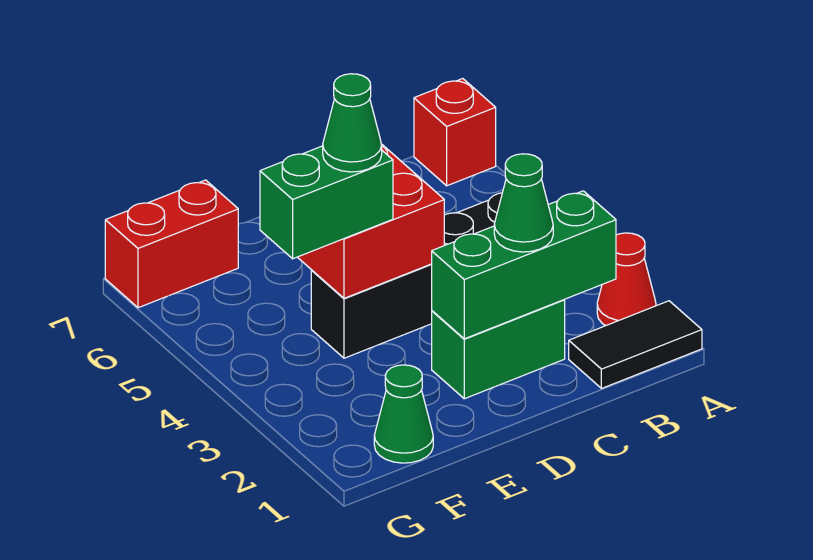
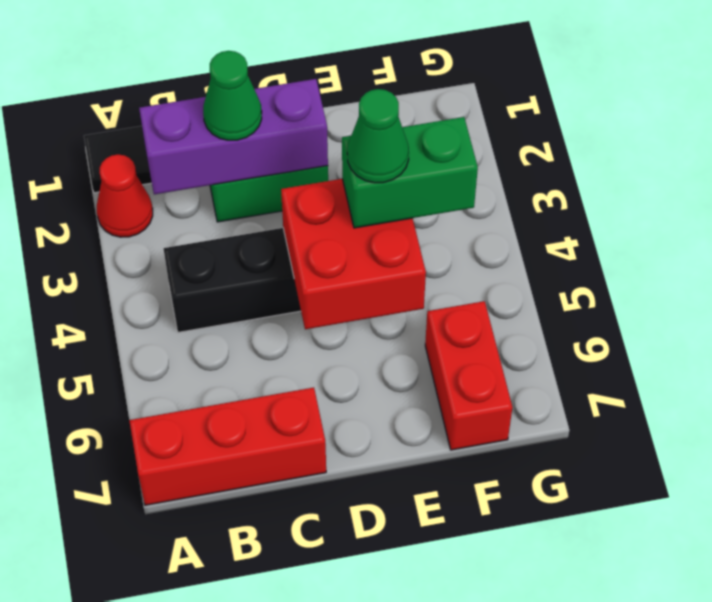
red brick A7 level 1 -> red brick A7:C7 level 1
green brick B2:D2 level 2 -> purple brick B2:D2 level 2
green cone F1 level 1 -> none
red brick F7:G7 level 1 -> red brick F6:F7 level 1

